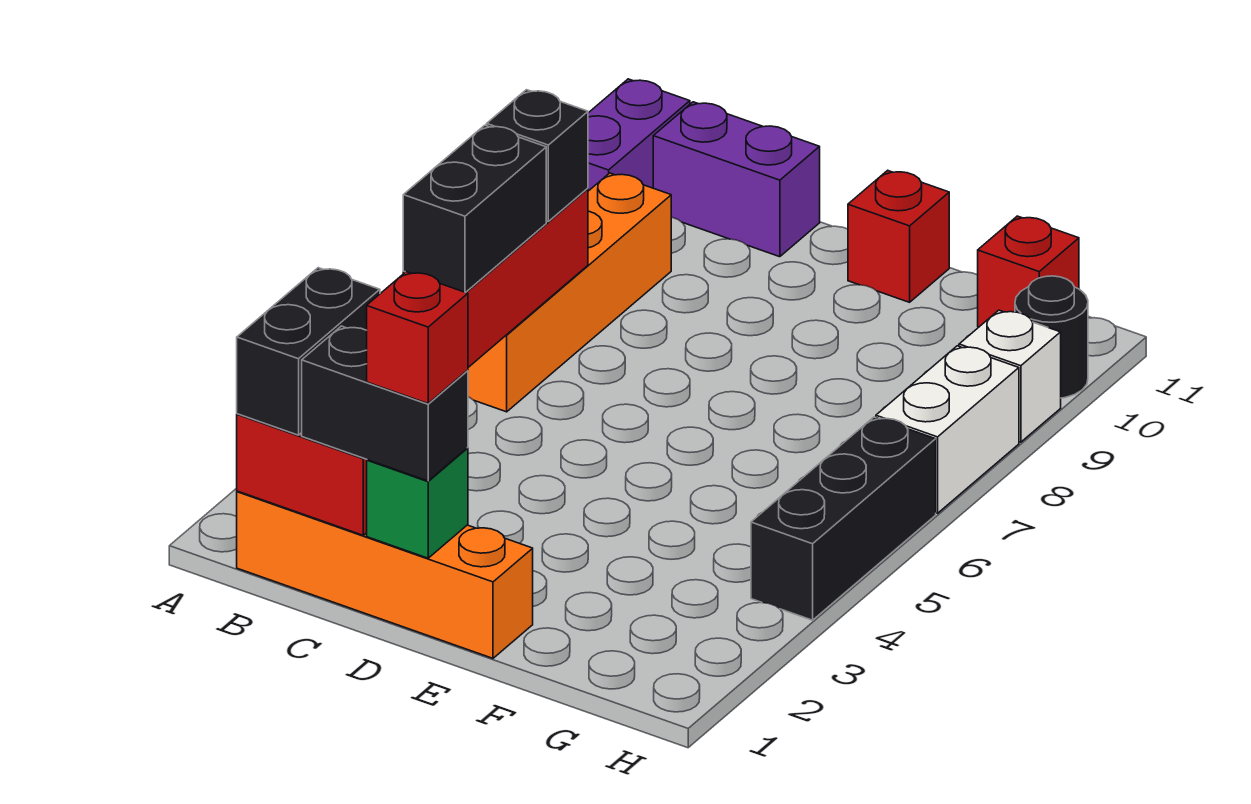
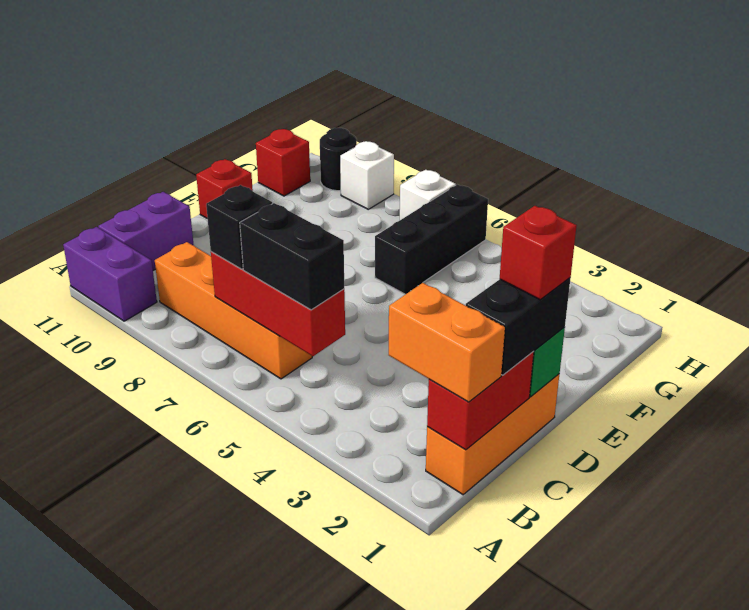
orange brick B1:E1 level 1 -> orange brick B1:D1 level 1
black brick B1:B2 level 3 -> orange brick B1:B2 level 3
black brick H4:H6 level 1 -> black brick F6:H6 level 1
white brick H7:H8 level 1 -> white brick H7 level 1

